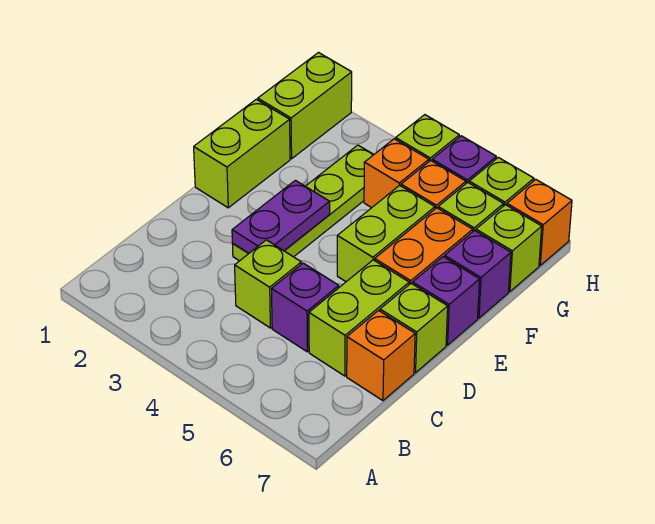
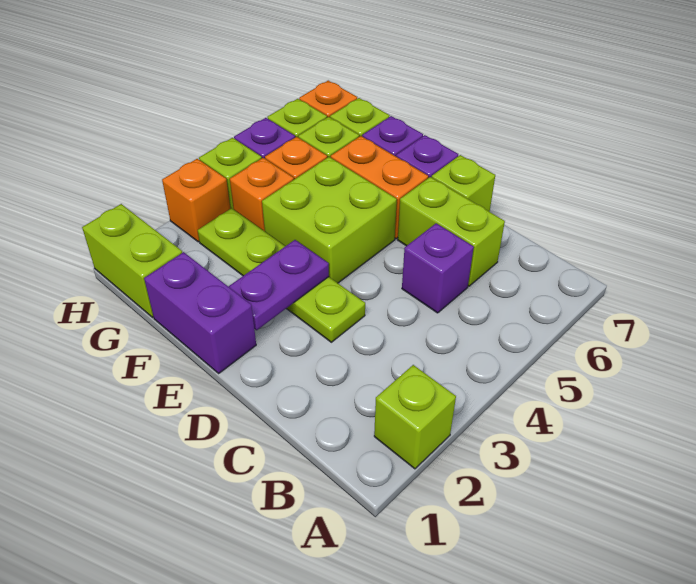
lime brick C4 level 1 -> lime brick A2 level 1
orange brick C7 level 1 -> orange brick H3 level 1
purple plate D3:E3 level 2 -> purple plate E2:E3 level 2
lime brick E1:F1 level 1 -> purple brick E1:F1 level 1
lime brick E5:F5 level 1 -> lime brick E4:F5 level 1

